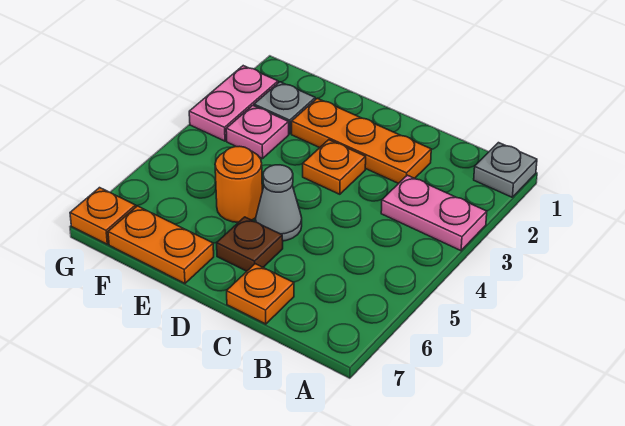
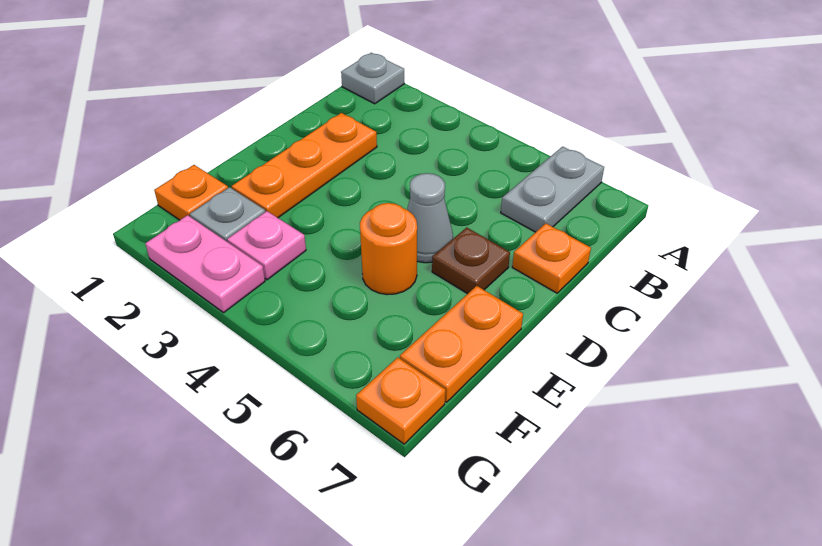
pink plate A3:B3 level 1 -> none
none -> grey plate A6:B6 level 1
orange plate D3 level 1 -> orange plate F1 level 1

